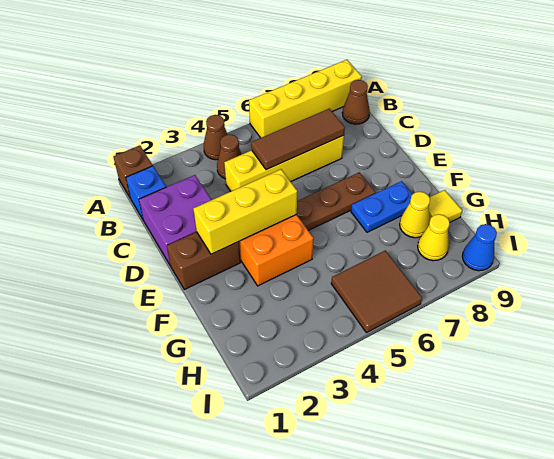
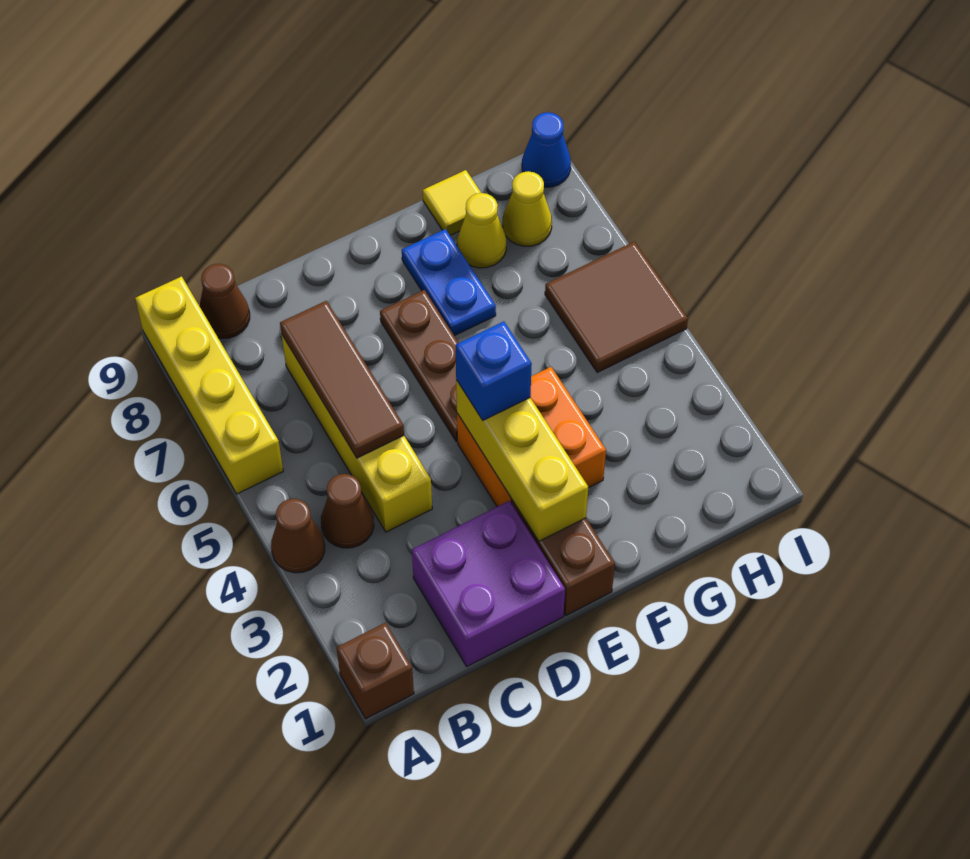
blue brick B1 level 1 -> blue brick E4 level 3

